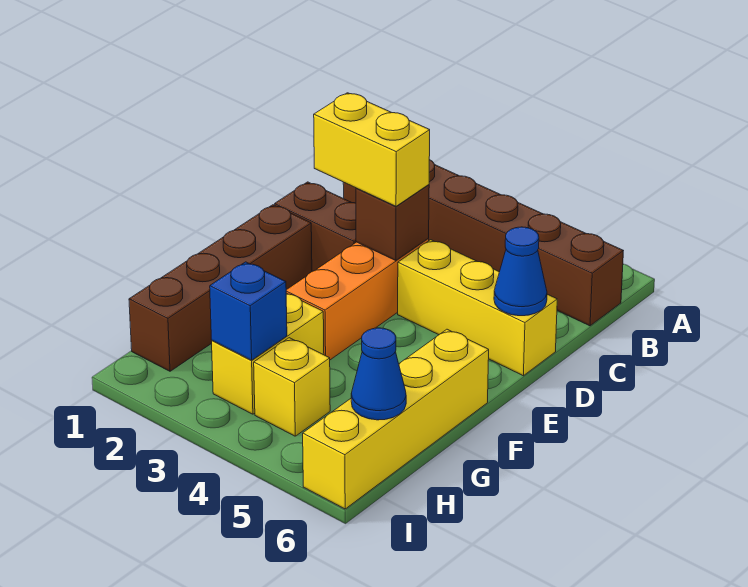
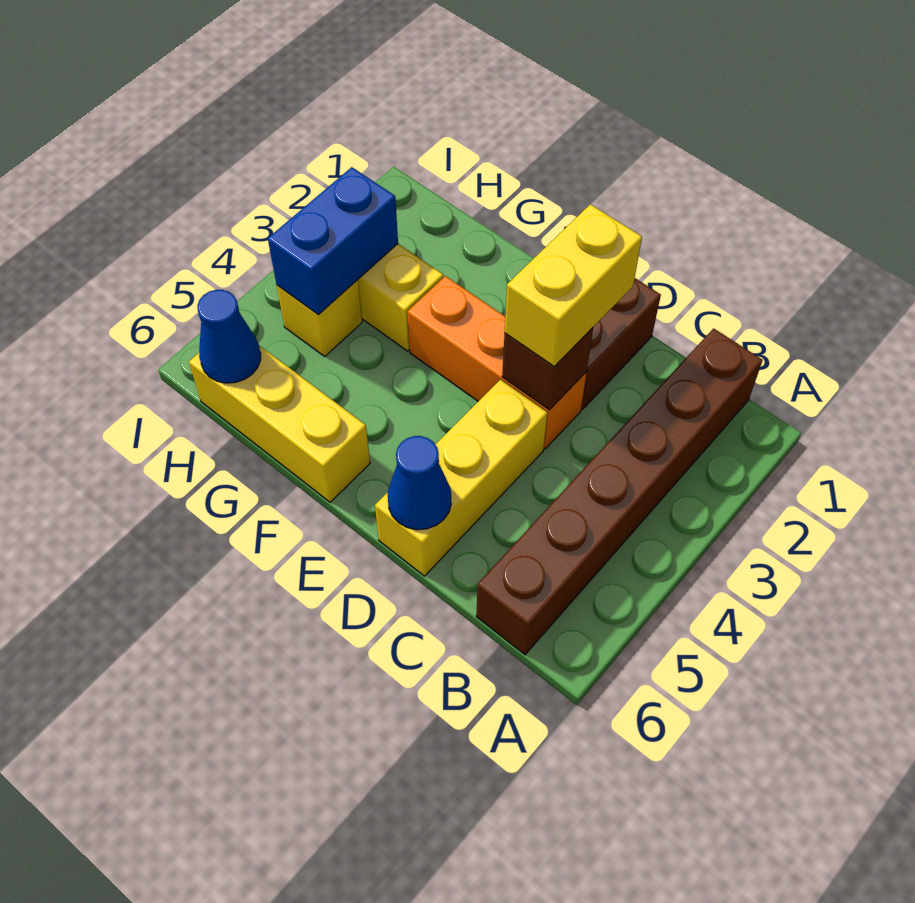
brown brick E1:H1 level 1 -> none
yellow brick F6:I6 level 1 -> yellow brick F6:H6 level 1
blue brick H3 level 2 -> blue brick H3:H4 level 2

